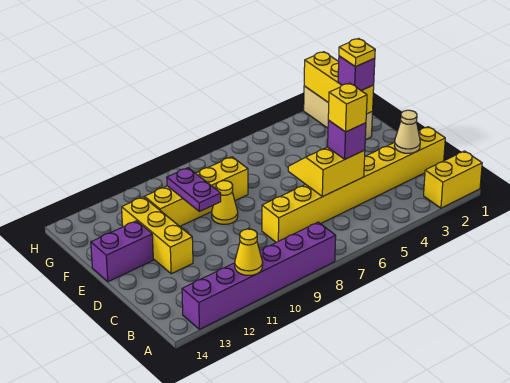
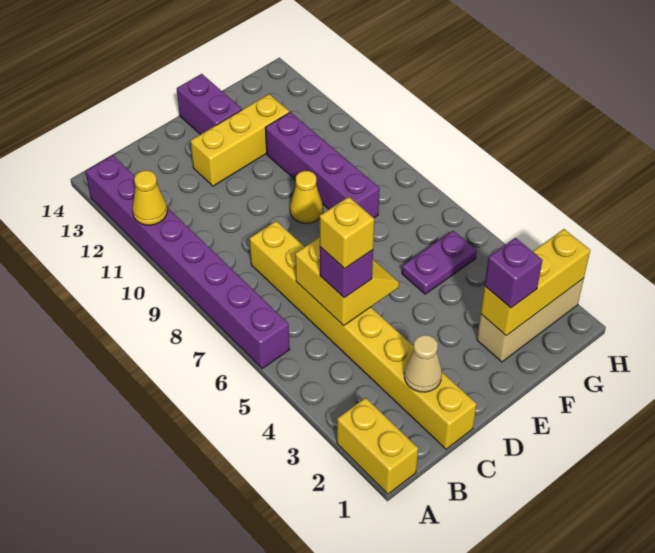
purple brick A8:A13 level 1 -> purple brick A6:A13 level 1
purple plate E10:F10 level 2 -> purple plate F5:G5 level 1
yellow plate F2 level 4 -> none
yellow brick F8:F11 level 1 -> purple brick F8:F11 level 1

